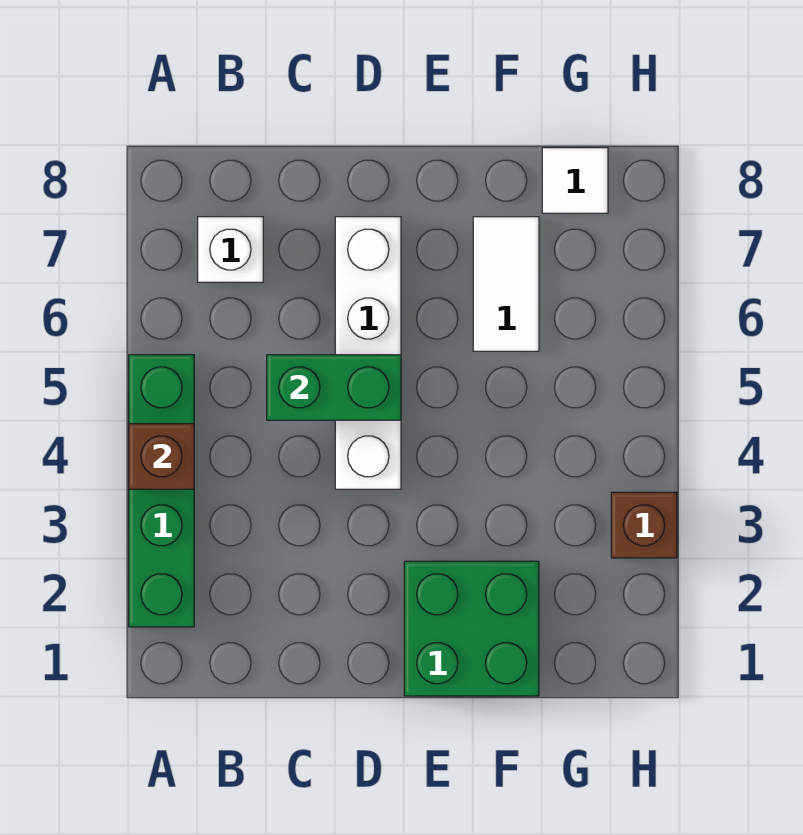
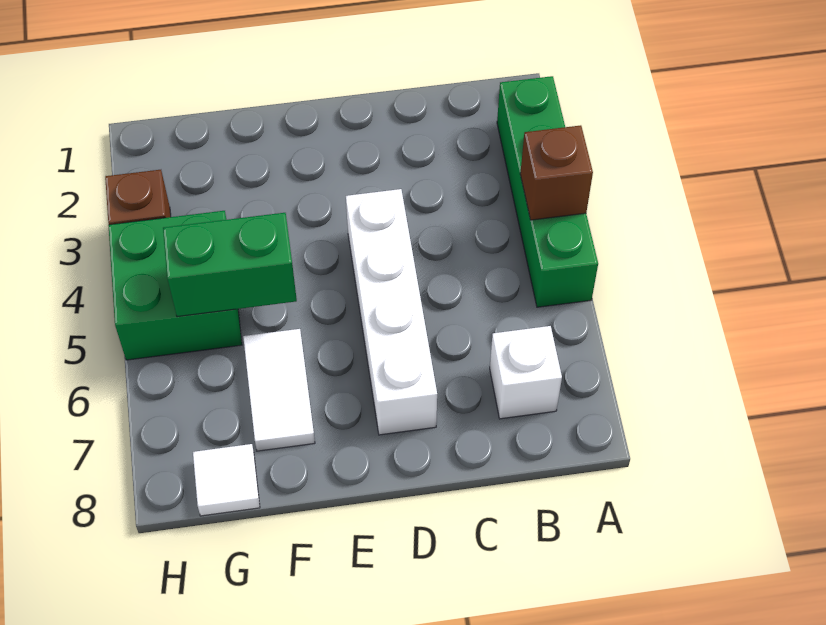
green brick C5:D5 level 2 -> green brick F5:G5 level 2
green brick E1:F2 level 1 -> green brick G4:H5 level 1

